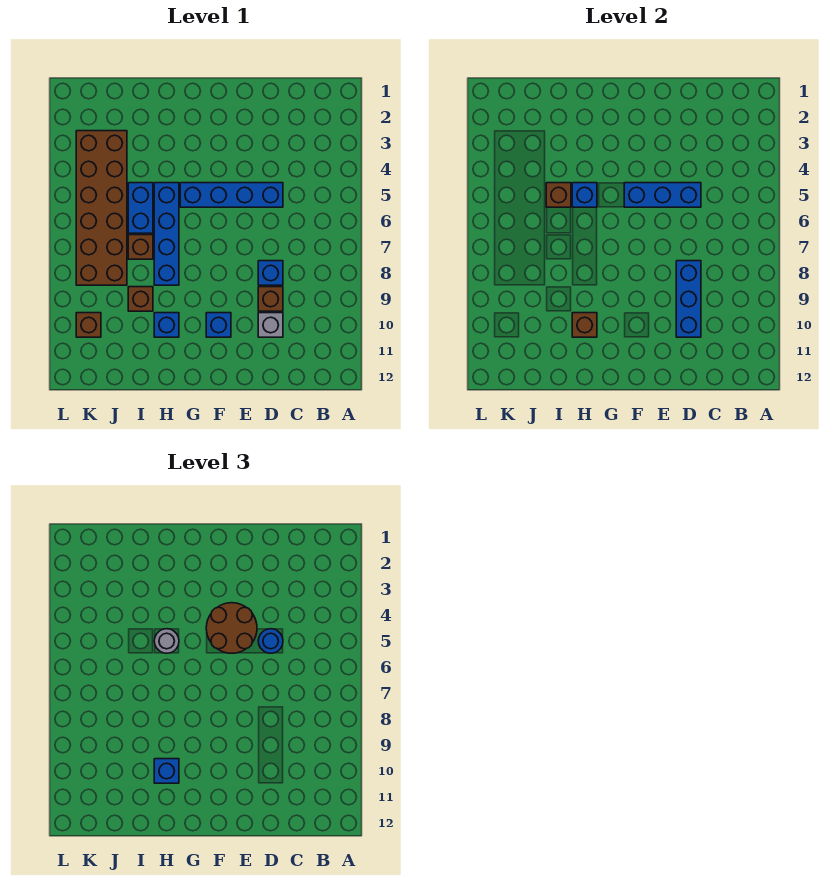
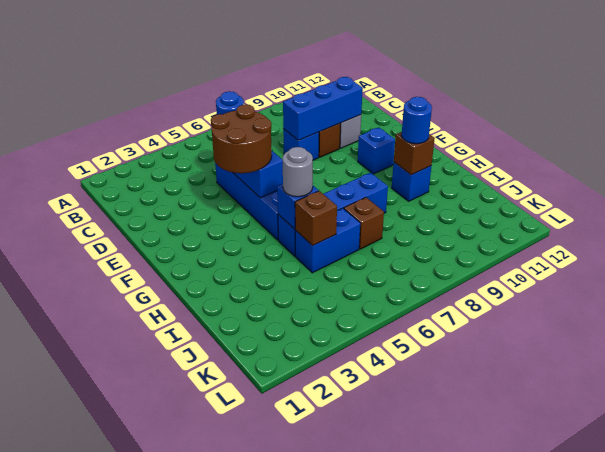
blue brick H10 level 3 -> blue round brick H10 level 3
brown brick I9 level 1 -> none
brown brick J3:K8 level 1 -> none
brown brick K10 level 1 -> none

